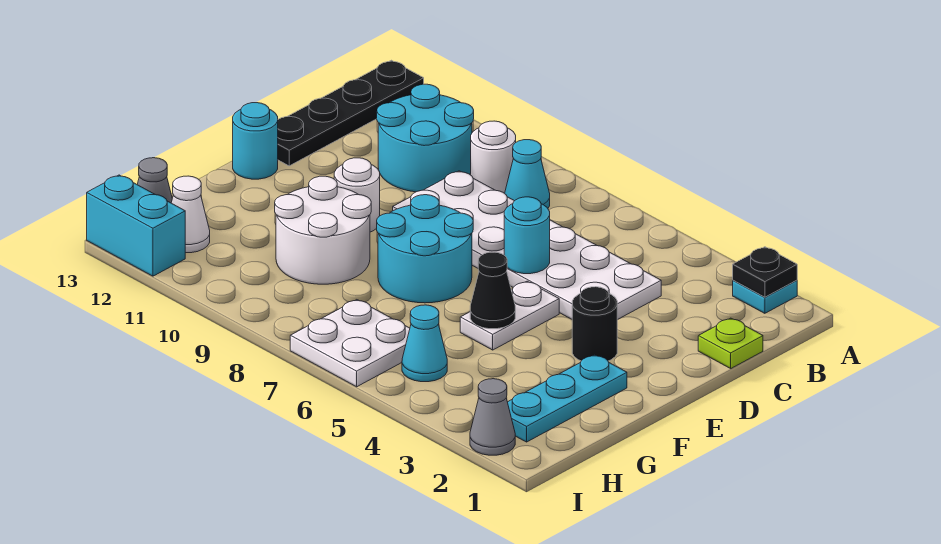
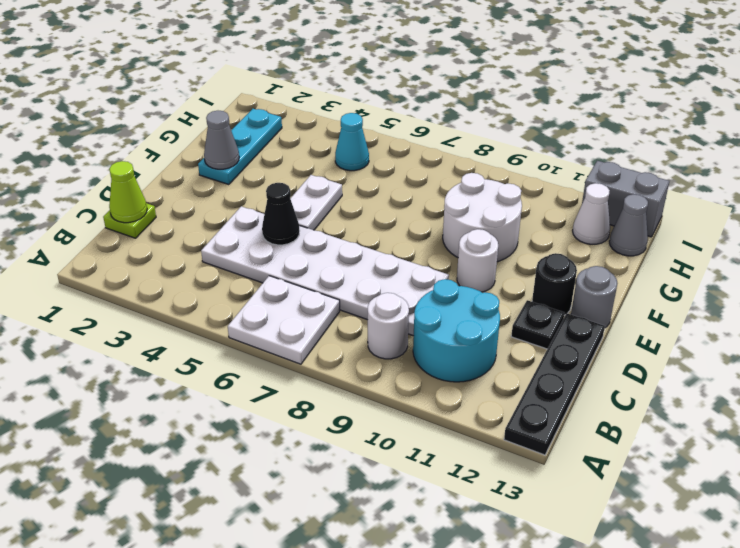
cyan plate A2 level 1 -> none
black plate A2 level 2 -> black plate D12 level 1
cyan cone B8 level 1 -> none
none -> lime cone C1 level 2
cyan round brick D6 level 2 -> none
black round brick E3 level 1 -> black round brick E12 level 1
cyan round brick E7:F8 level 1 -> none
cyan round brick E13 level 1 -> grey round brick E13 level 1
black cone F5 level 2 -> black cone D5 level 2
white plate H6:I7 level 1 -> white plate A6:B7 level 1
grey cone I2 level 1 -> grey cone F2 level 2
cyan brick I12:I13 level 1 -> grey brick I12:I13 level 1

